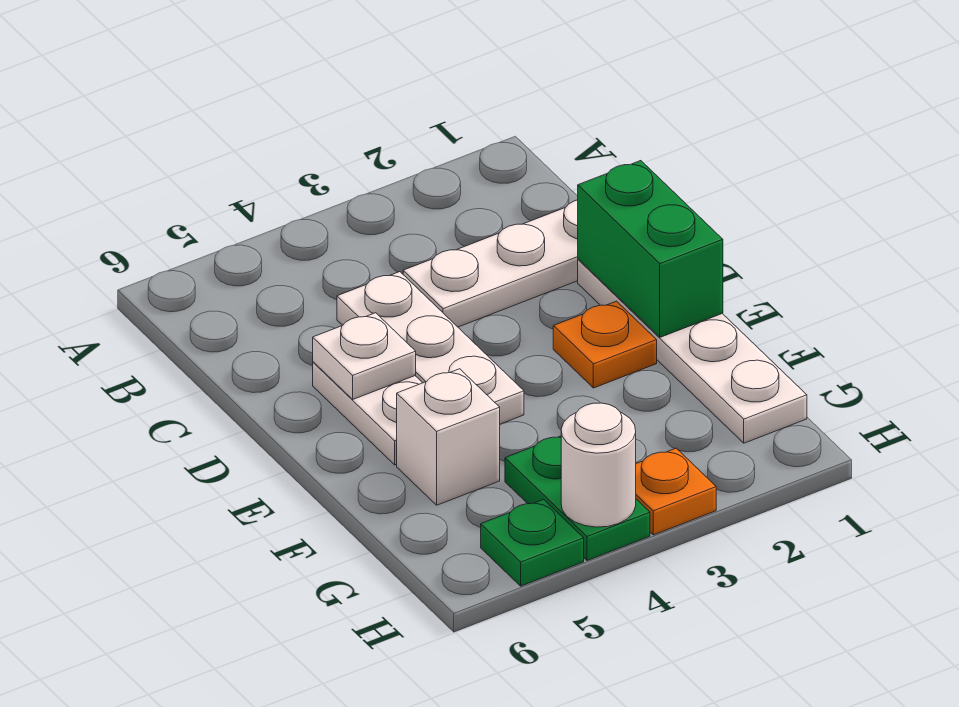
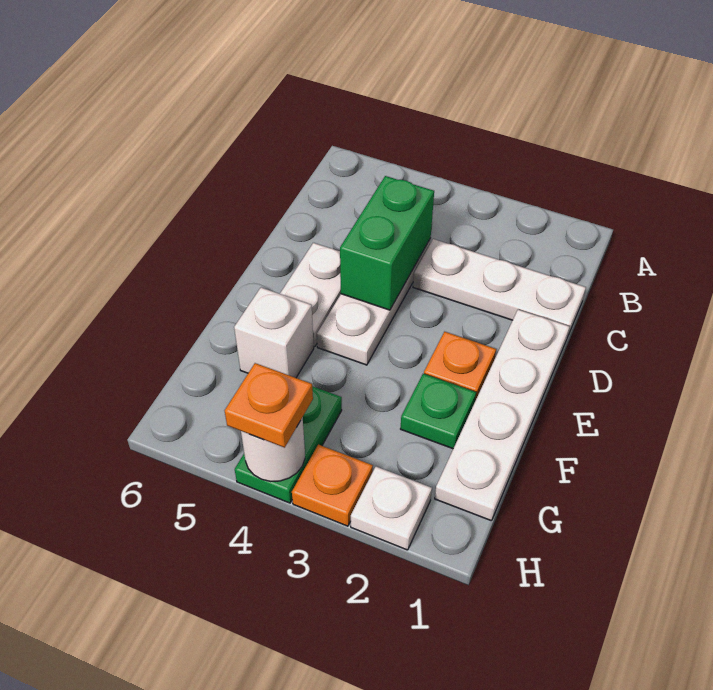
green brick D1:E1 level 2 -> green brick C4:D4 level 2
white plate D5 level 2 -> white plate H2 level 1
none -> orange plate H4 level 3
green plate H5 level 1 -> green plate F2 level 1

